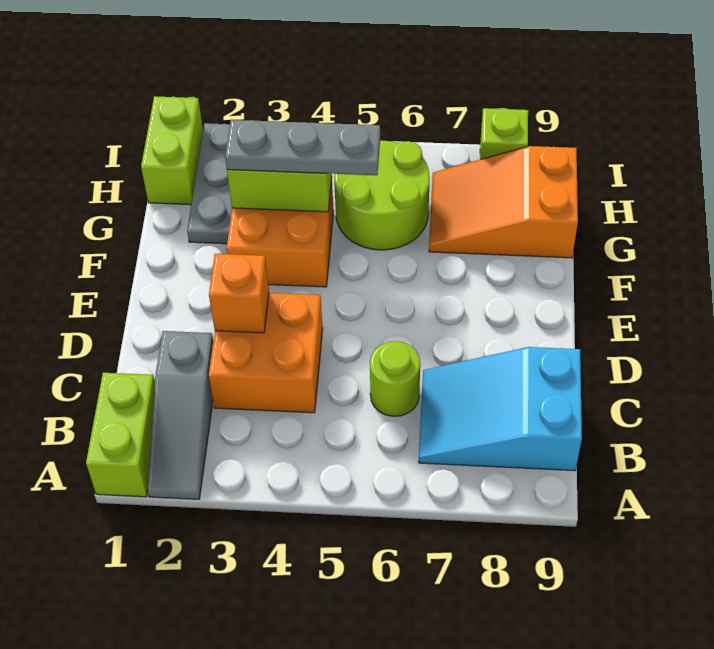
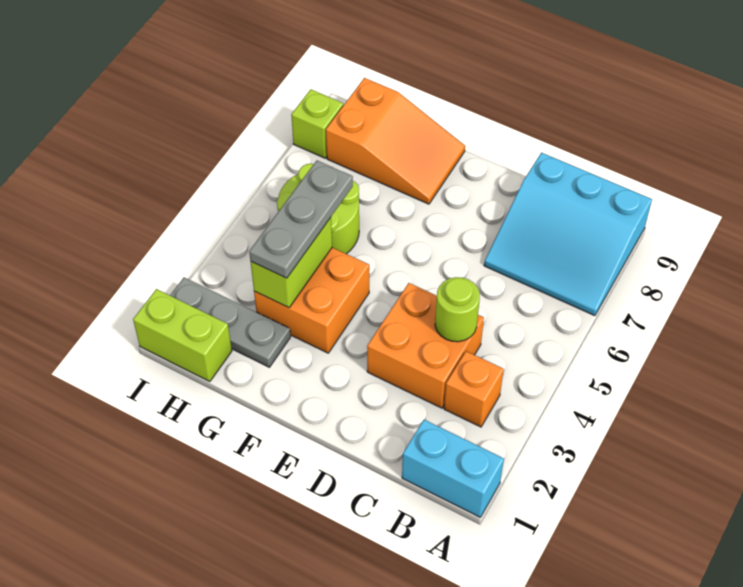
lime brick A1:B1 level 1 -> cyan brick A1:B1 level 1
grey slope A2:C2 level 1 top C -> none
cyan slope B7:C9 level 1 top 9 -> cyan slope A7:C9 level 1 top 9
lime round brick C6 level 1 -> lime round brick C4 level 2
orange brick D3 level 2 -> orange brick B3 level 1
orange slope G7:H9 level 1 top 9 -> orange slope F8:H9 level 1 top H

